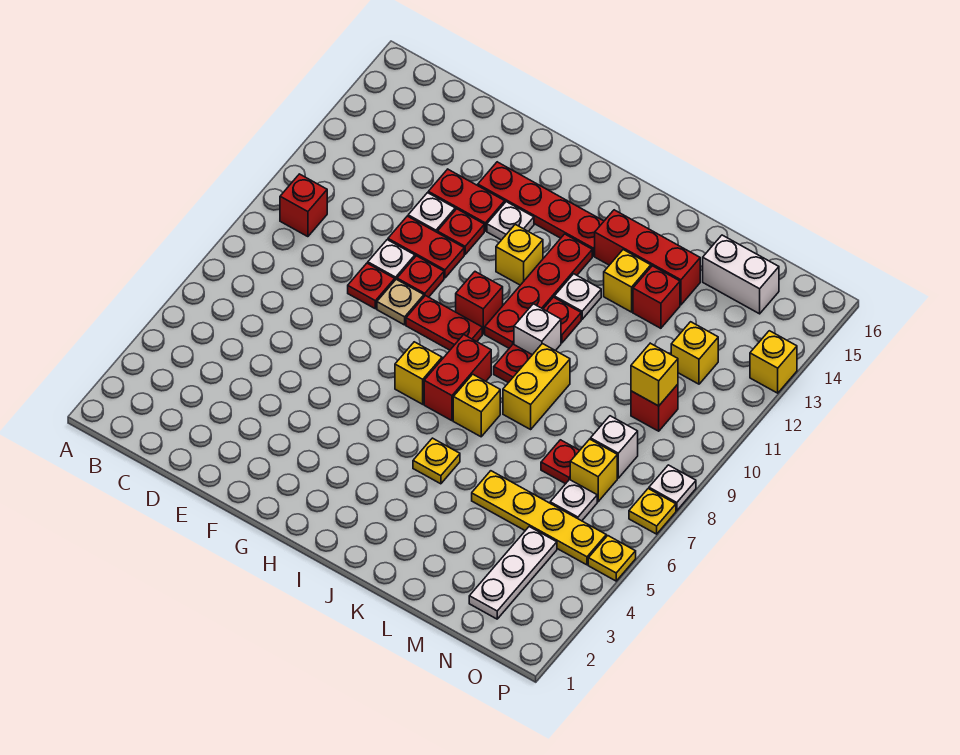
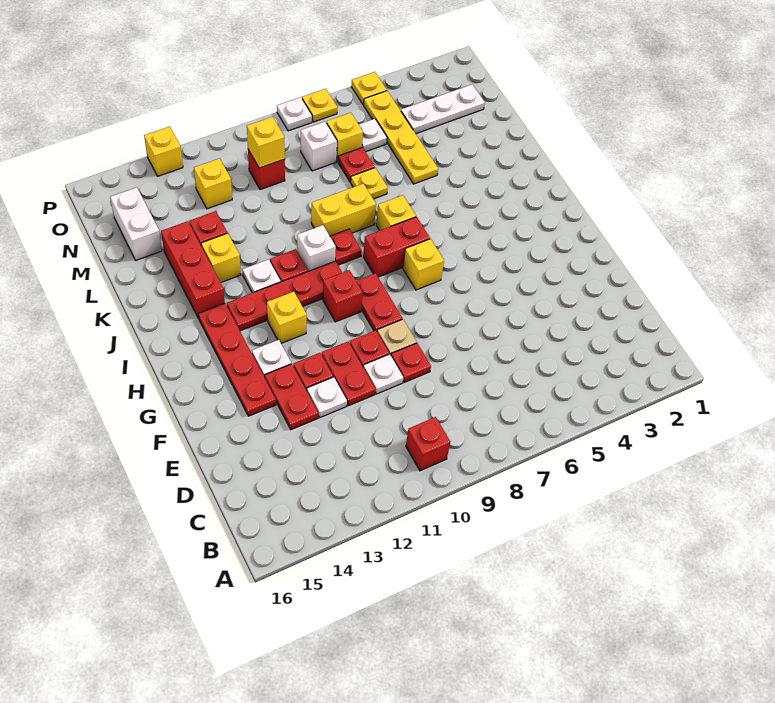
yellow plate J5 level 1 -> yellow plate L7 level 1

